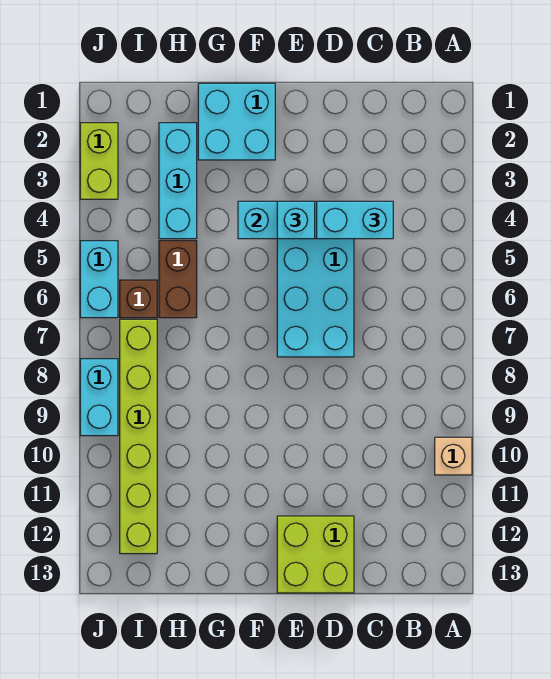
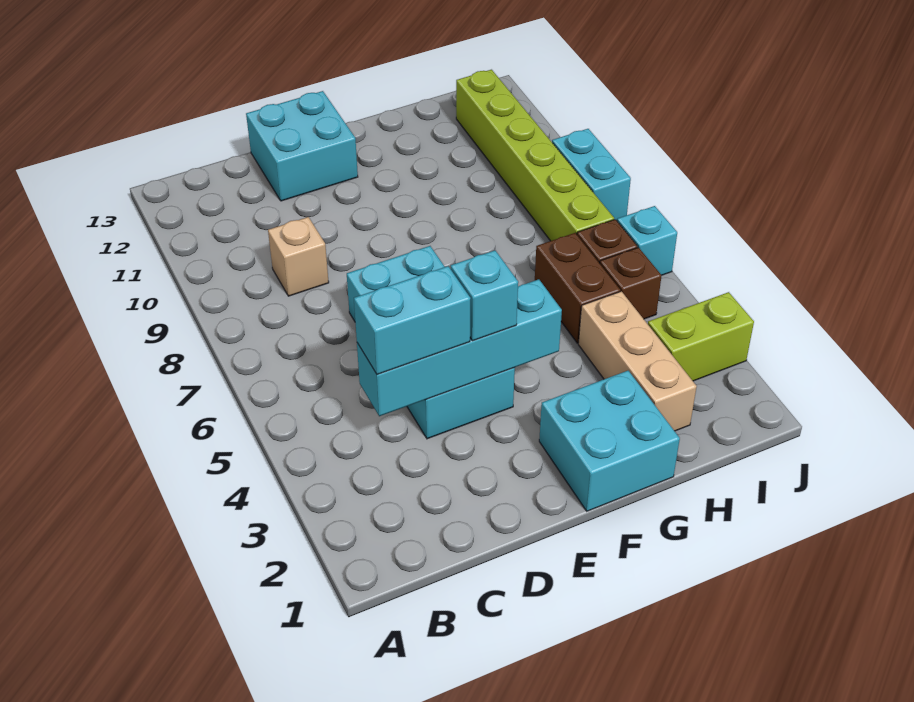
tan brick A10 level 1 -> tan brick C9 level 1
lime brick D12:E13 level 1 -> cyan brick D12:E13 level 1
cyan brick H2:H4 level 1 -> tan brick H2:H4 level 1
none -> brown brick I5 level 1
lime brick J2:J3 level 1 -> lime brick I3:J3 level 1
cyan brick J5:J6 level 1 -> cyan brick J6 level 1

